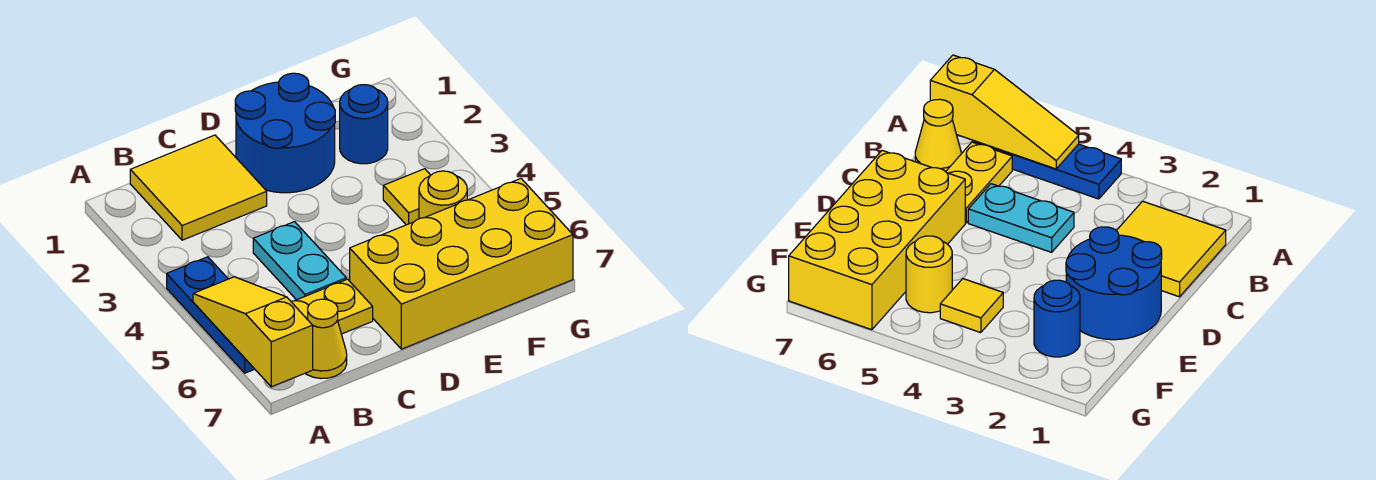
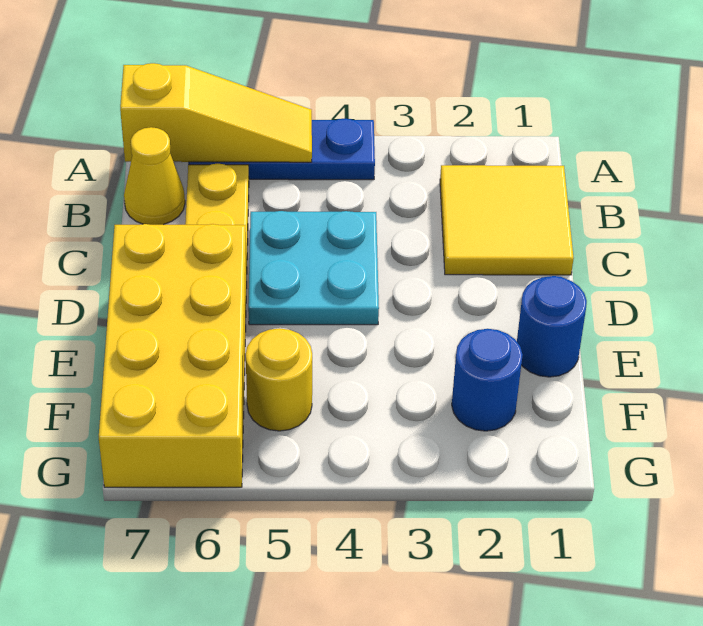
cyan plate C4:C5 level 1 -> cyan plate C4:D5 level 1
blue round brick D1:E2 level 1 -> blue round brick E1 level 1
yellow tile F4 level 1 -> none

